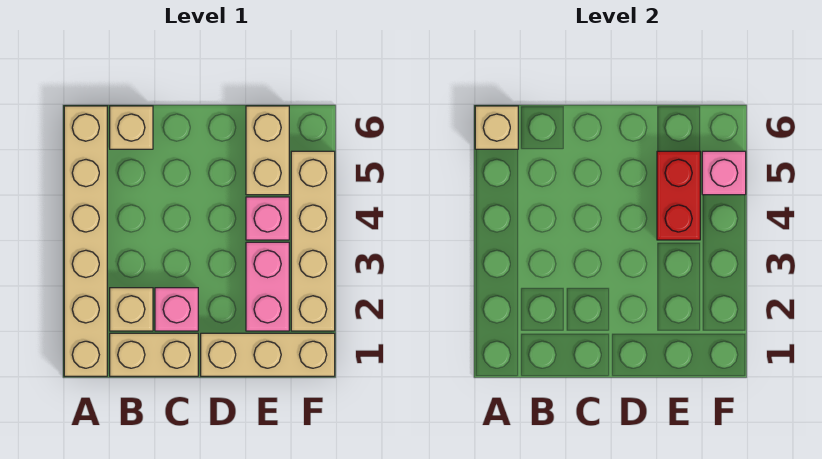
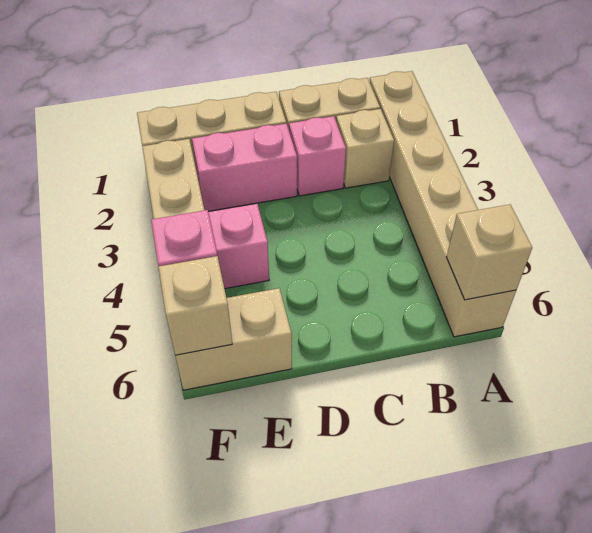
tan brick B6 level 1 -> tan brick F6 level 2
pink brick E2:E3 level 1 -> pink brick D2:E2 level 1
red brick E4:E5 level 2 -> none
tan brick E5:E6 level 1 -> tan brick E6:F6 level 1

